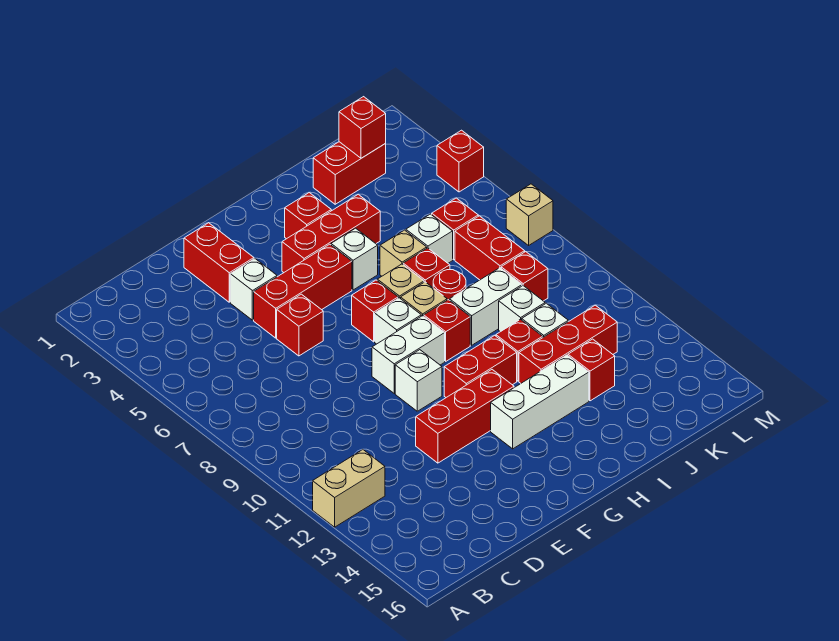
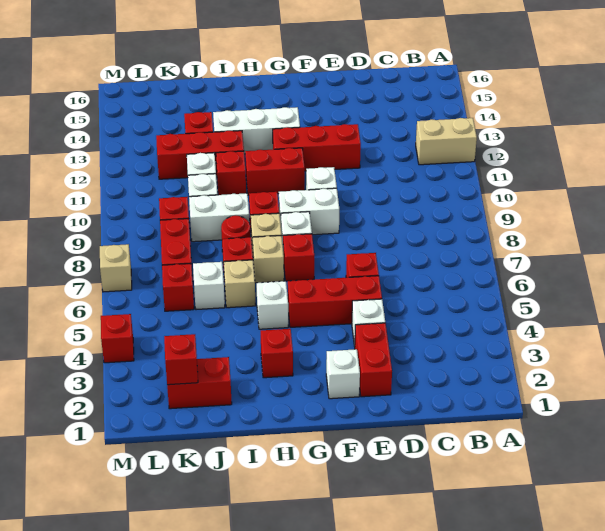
none -> white brick F2 level 1
red brick G4:I4 level 1 -> none

